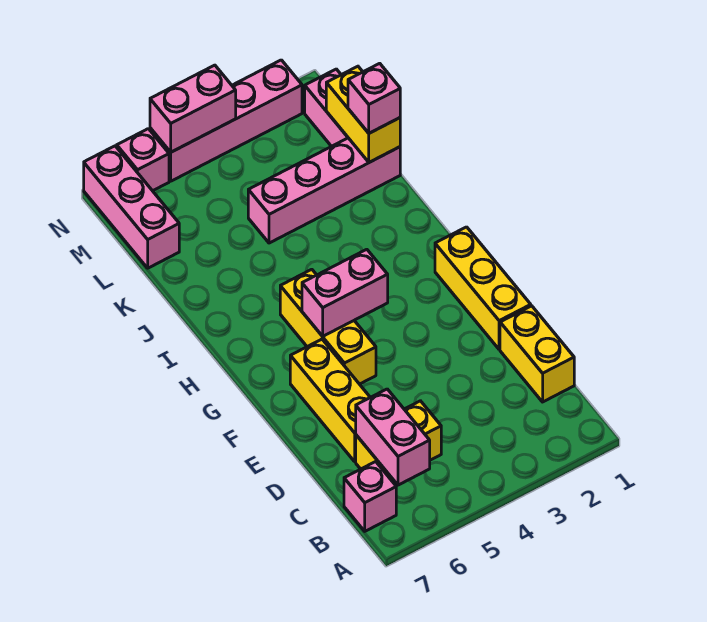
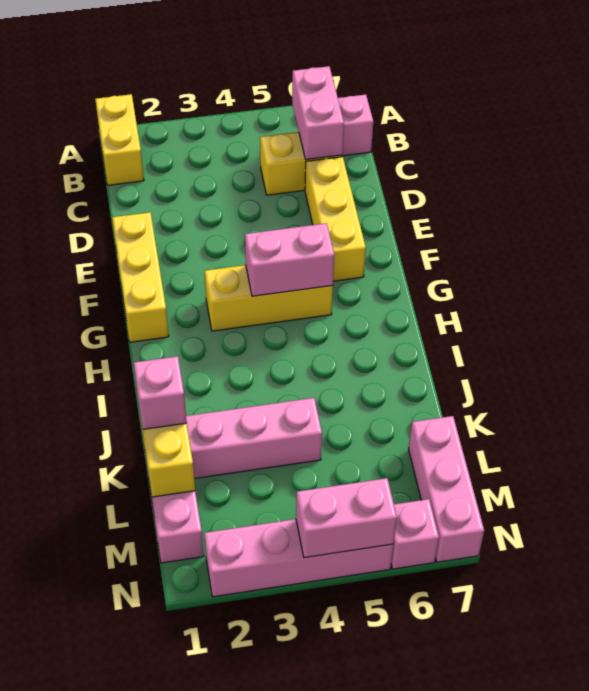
yellow brick C1:D1 level 1 -> yellow brick A1:B1 level 1
yellow brick F5:H5 level 1 -> yellow brick G3:G5 level 1

